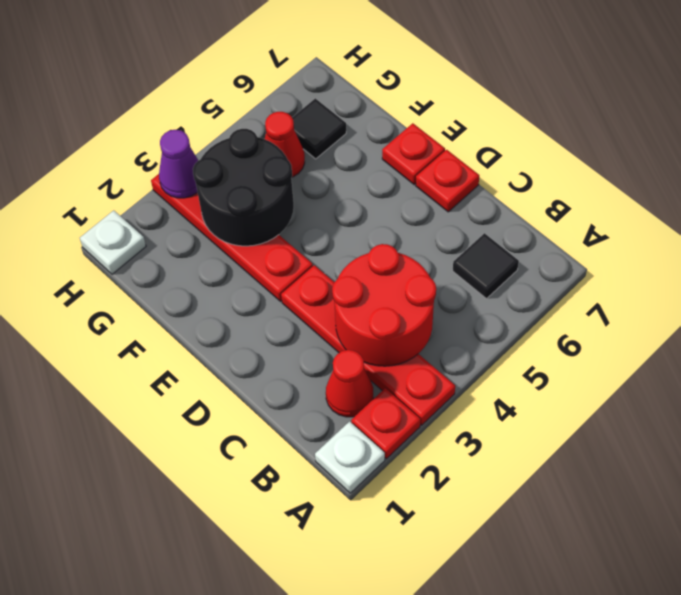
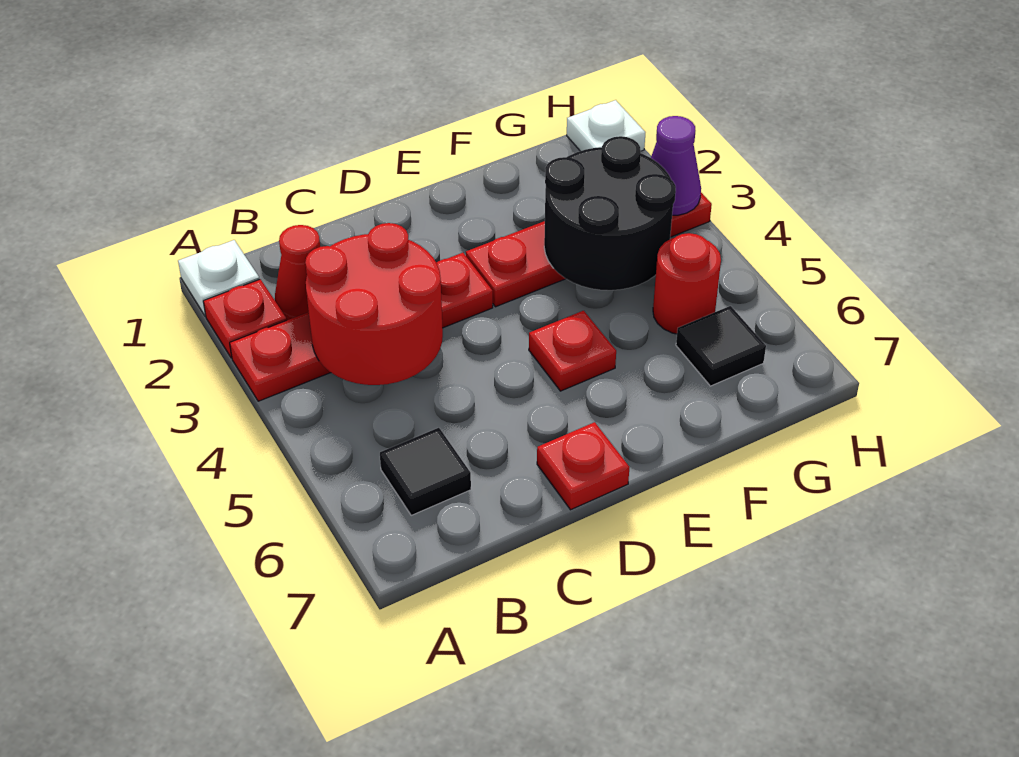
red plate E7 level 1 -> red plate E5 level 1
red cone G5 level 1 -> red round brick G5 level 1

